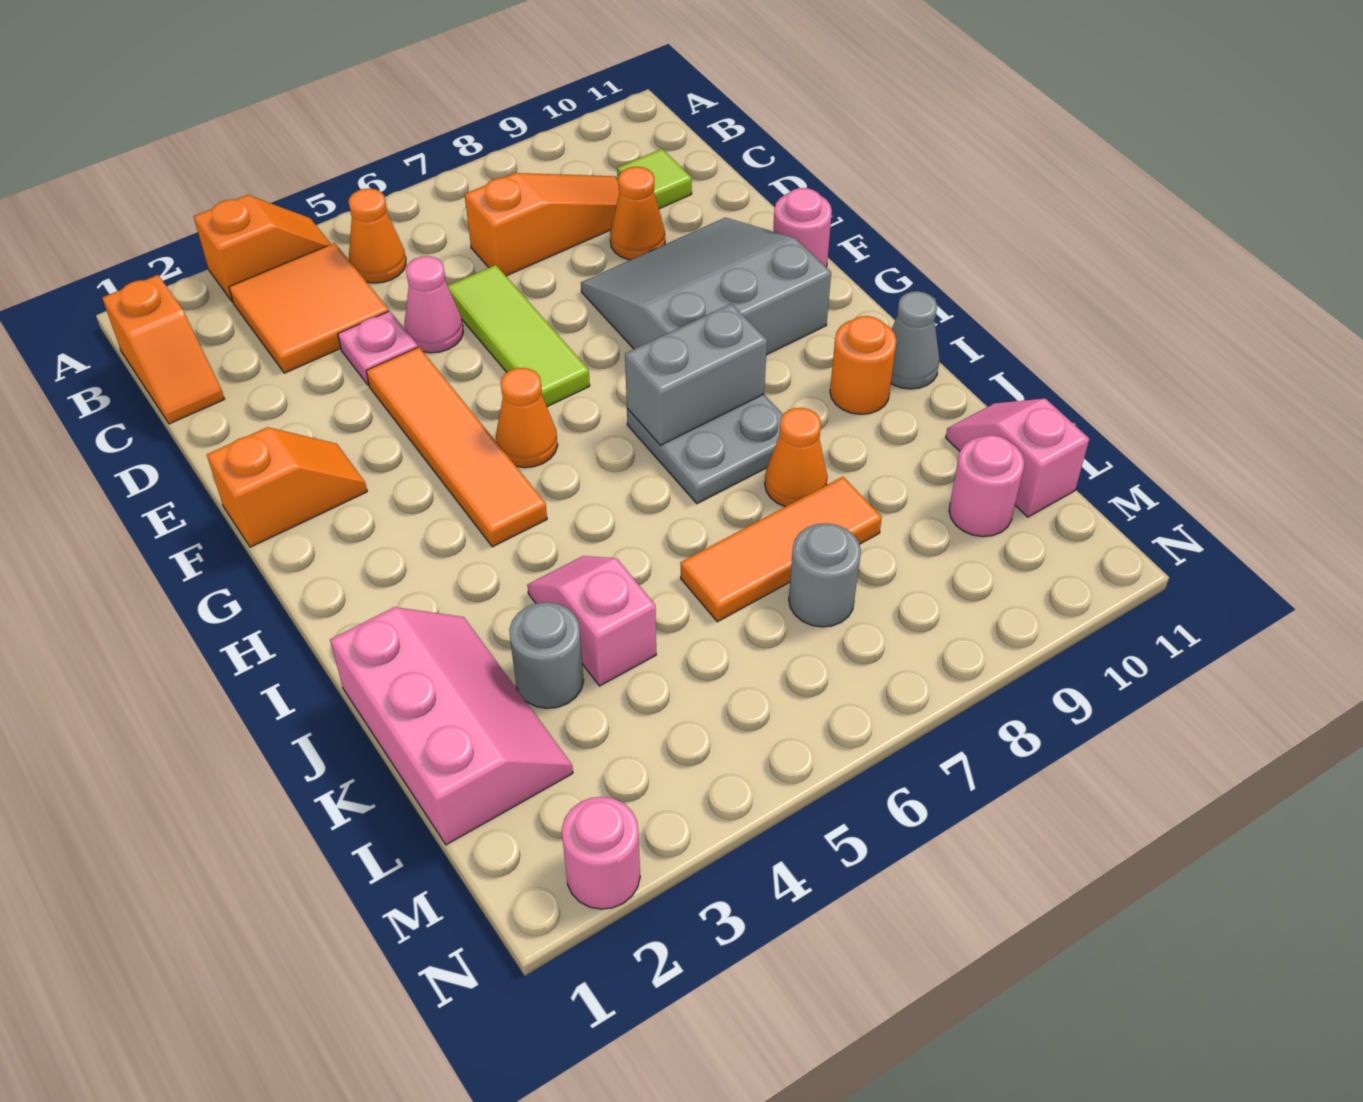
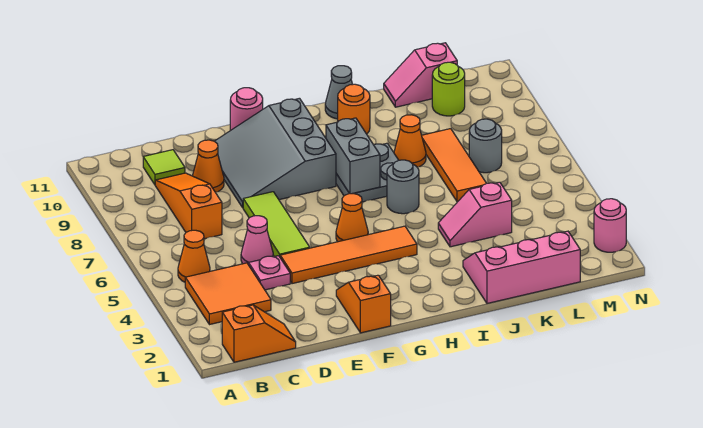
orange slope A3:A4 level 1 top 3 -> none
lime tile D6:F6 level 1 -> lime tile E5:E7 level 1
grey round brick K3 level 1 -> grey round brick I6 level 1
pink round brick L10 level 1 -> lime round brick L10 level 1

